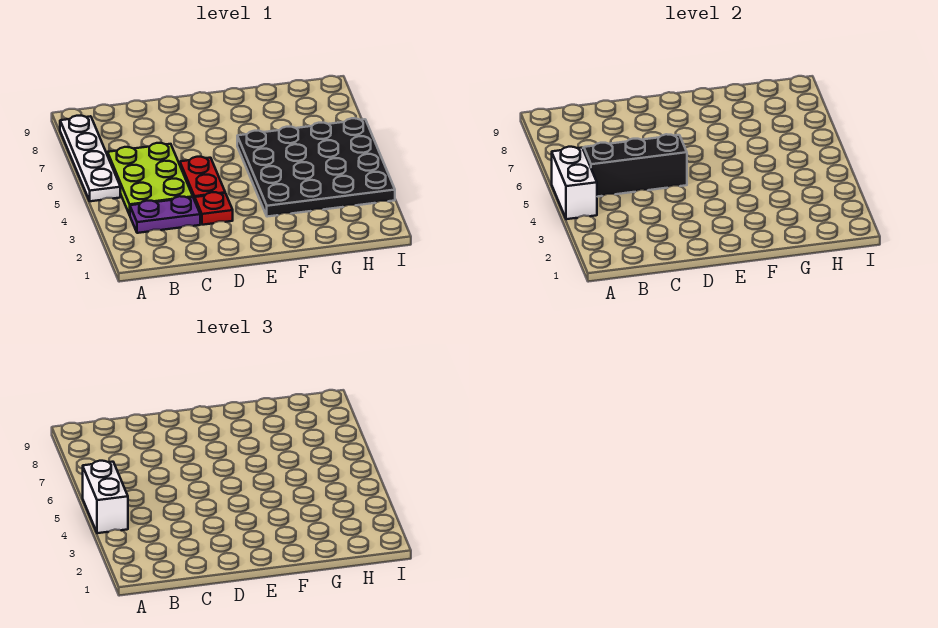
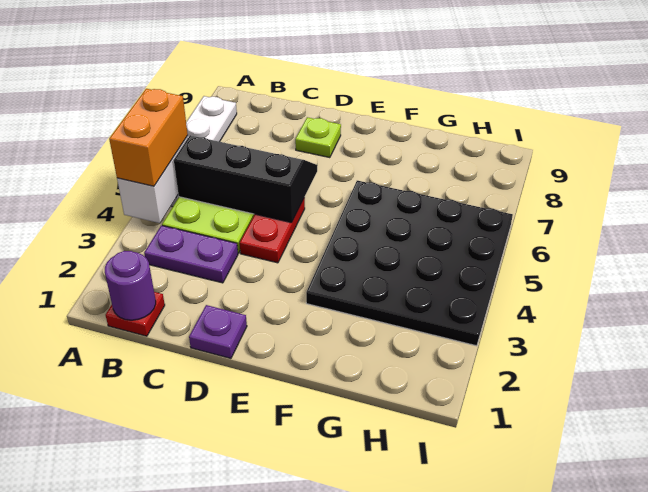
white brick A4:A5 level 3 -> orange brick A4:A5 level 3
none -> purple round brick B1 level 2
none -> purple plate D1 level 1
red plate D3 level 1 -> red plate B1 level 1
none -> lime plate D8 level 1

